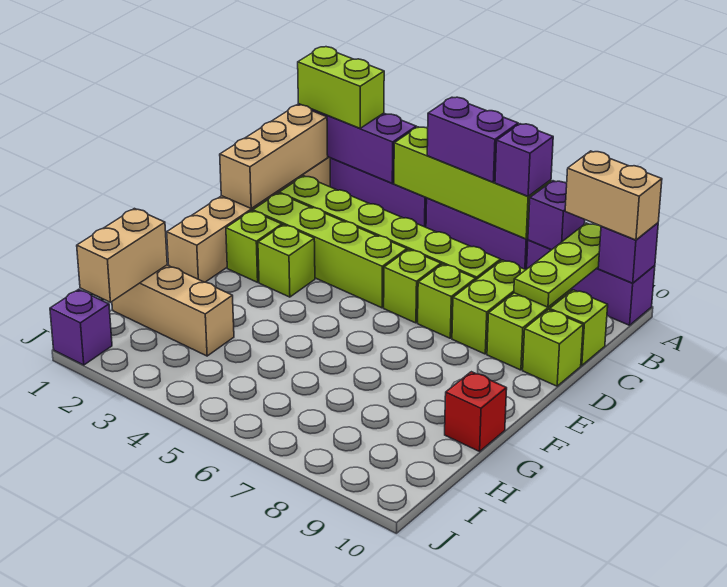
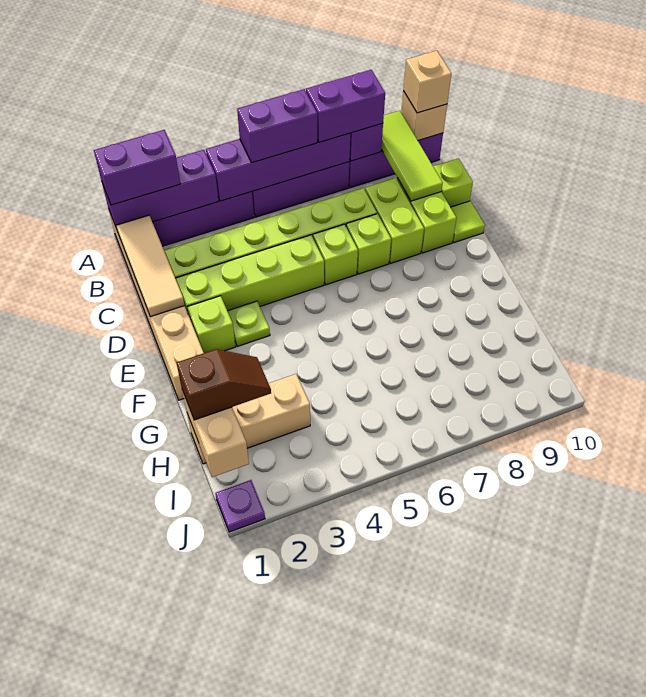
lime brick A1:A2 level 3 -> purple brick A1:A2 level 3
lime brick A4:A7 level 2 -> purple brick A4:A7 level 2
purple brick A7 level 3 -> purple brick A7:A8 level 3
lime plate A9:C9 level 2 -> lime tile A9:C9 level 2
tan brick A9:A10 level 3 -> tan brick A10 level 3
purple brick A10 level 2 -> tan brick A10 level 2
tan brick B1:D1 level 2 -> tan tile B1:D1 level 2
lime brick D10 level 1 -> lime tile D10 level 1
lime brick E3 level 1 -> lime plate E3 level 1
red brick G10 level 1 -> none
none -> brown slope H1:H2 level 3 top 1
purple brick J1 level 1 -> purple plate J1 level 1

